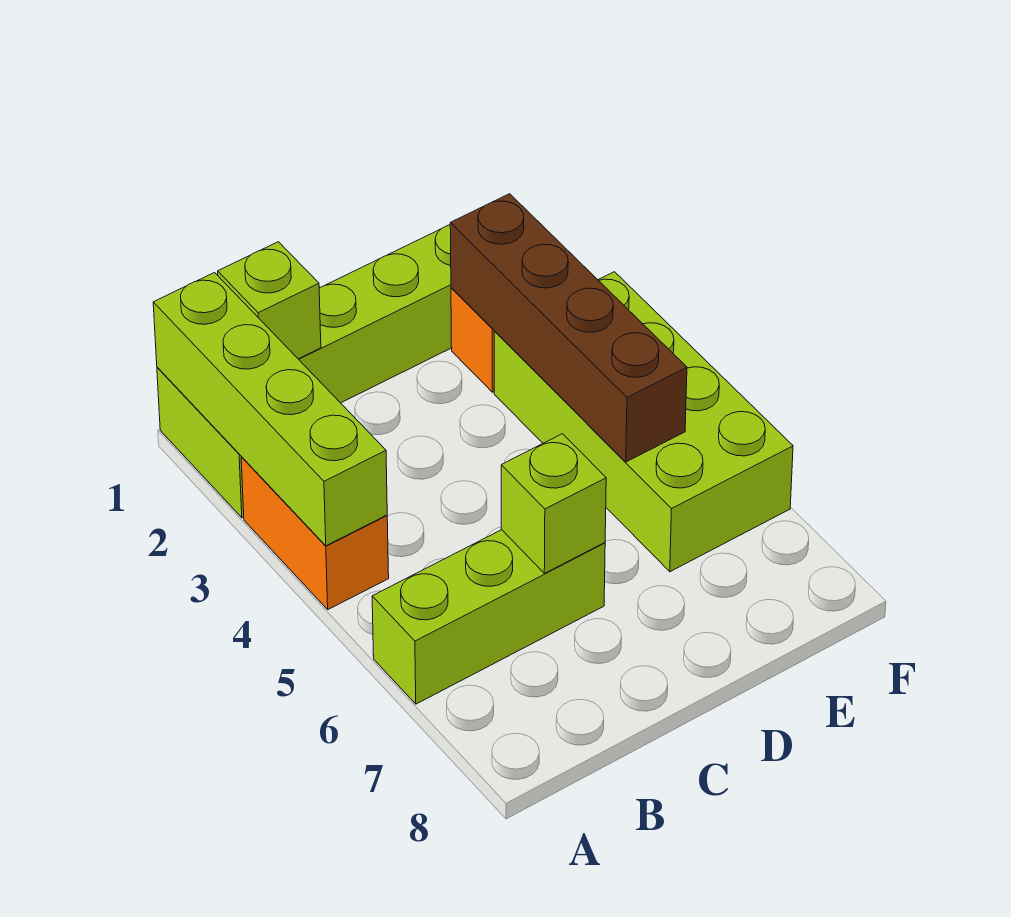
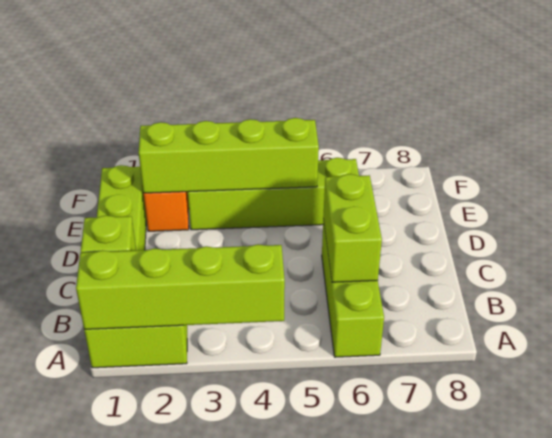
orange brick A3:A4 level 1 -> none
lime brick C6 level 2 -> lime brick B6:C6 level 2
brown brick E2:E5 level 2 -> lime brick E2:E5 level 2
lime brick E3:F6 level 1 -> lime brick E3:E6 level 1

